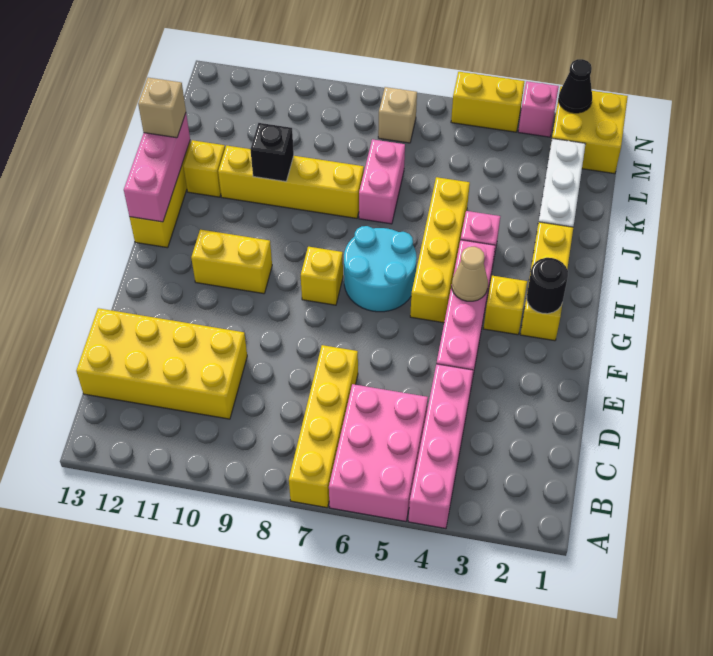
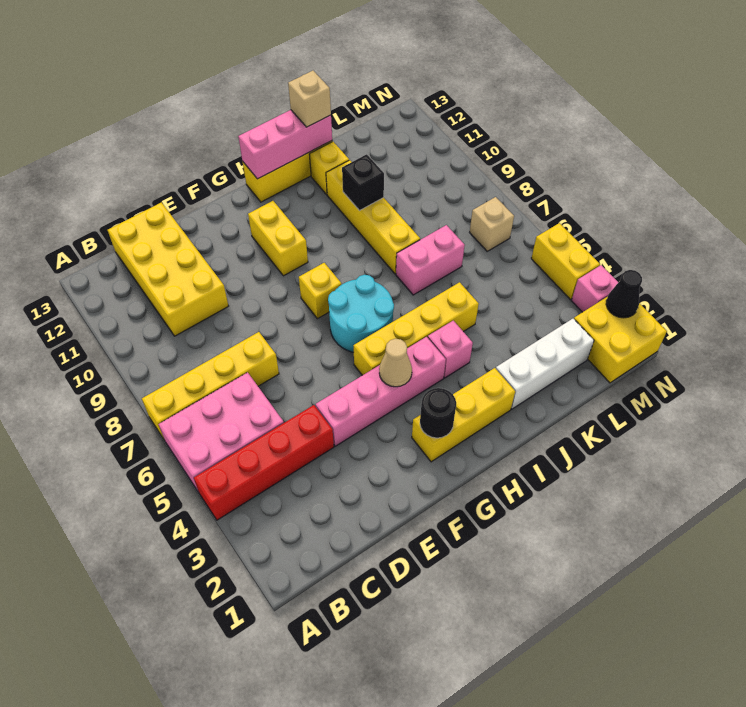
pink brick A4:D4 level 1 -> red brick A4:D4 level 1
yellow brick G3 level 1 -> none

